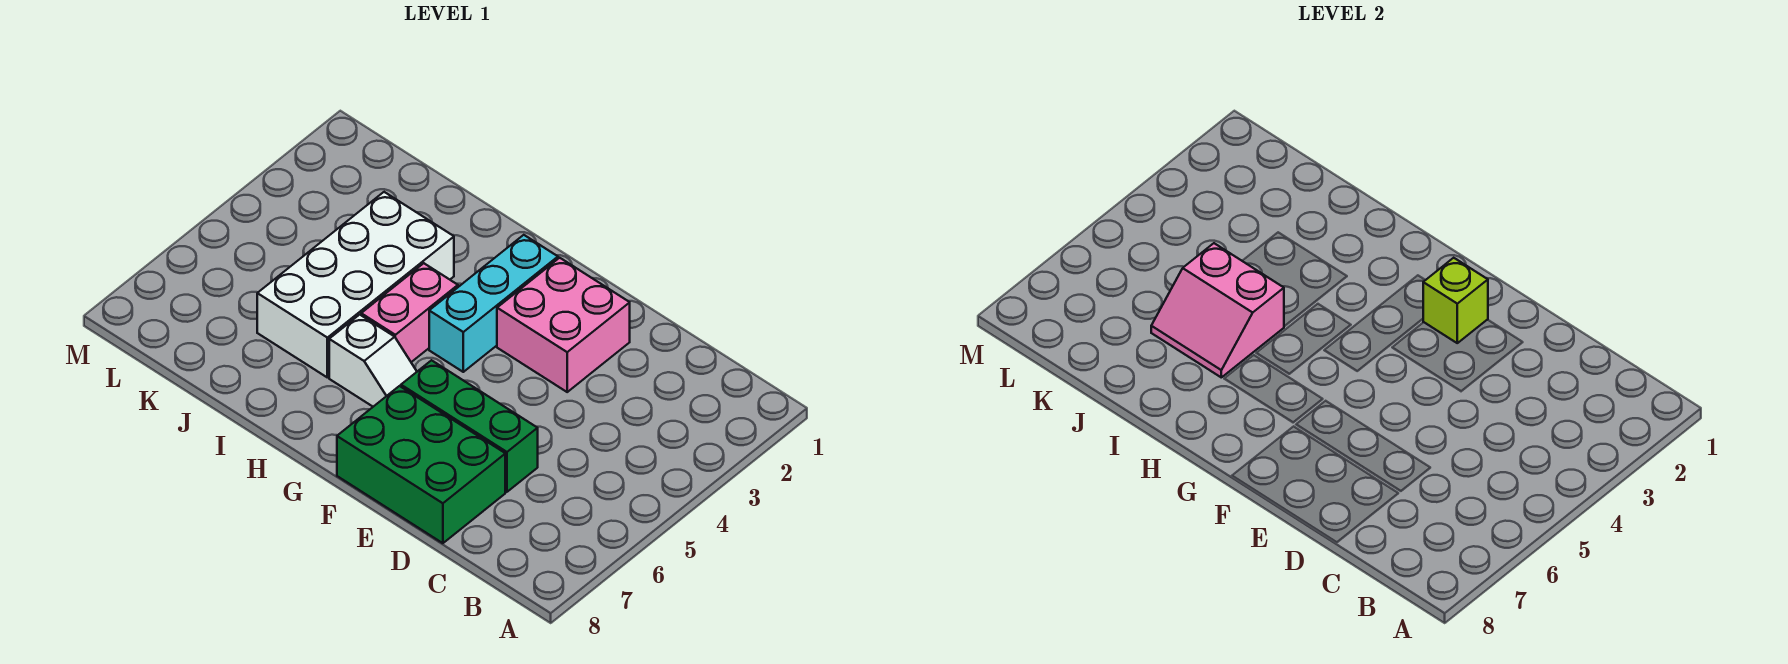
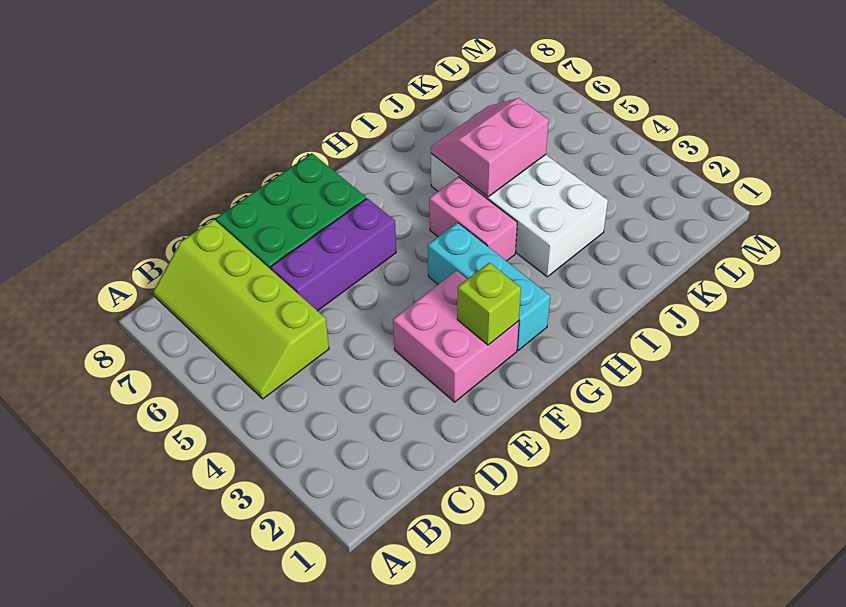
none -> lime slope B5:C8 level 1 top C
green brick D6:F6 level 1 -> purple brick D6:F6 level 1
white slope G6:H6 level 1 top H -> none

